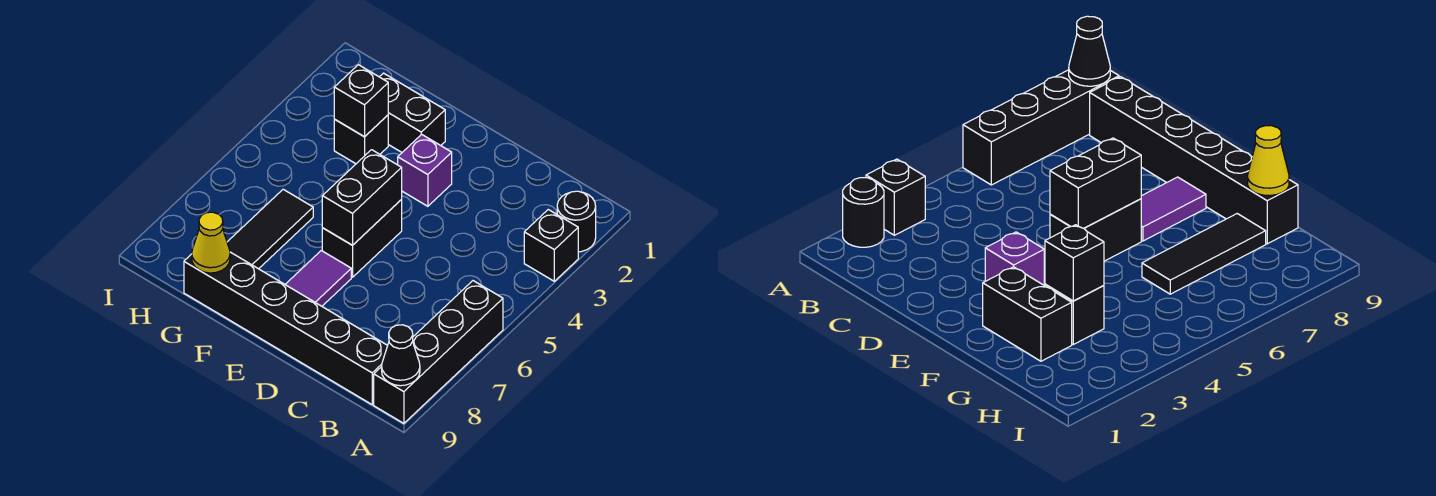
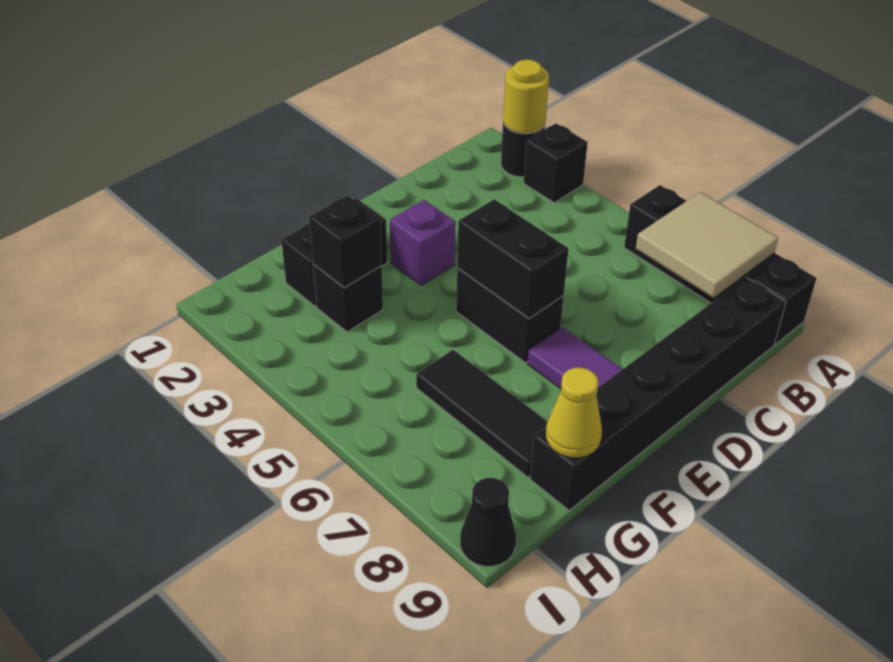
none -> yellow round brick A2 level 2
none -> tan tile A7:B8 level 2
black cone A9 level 2 -> black cone I9 level 1

